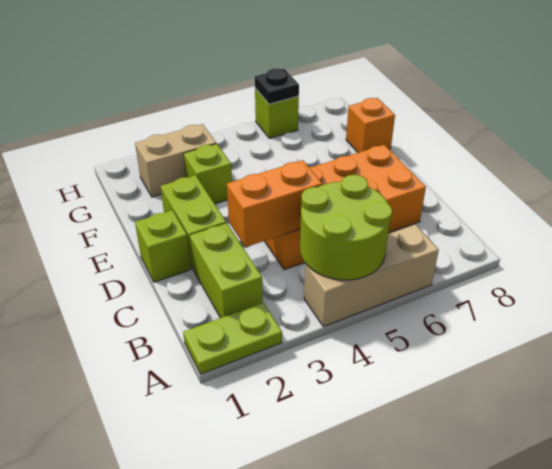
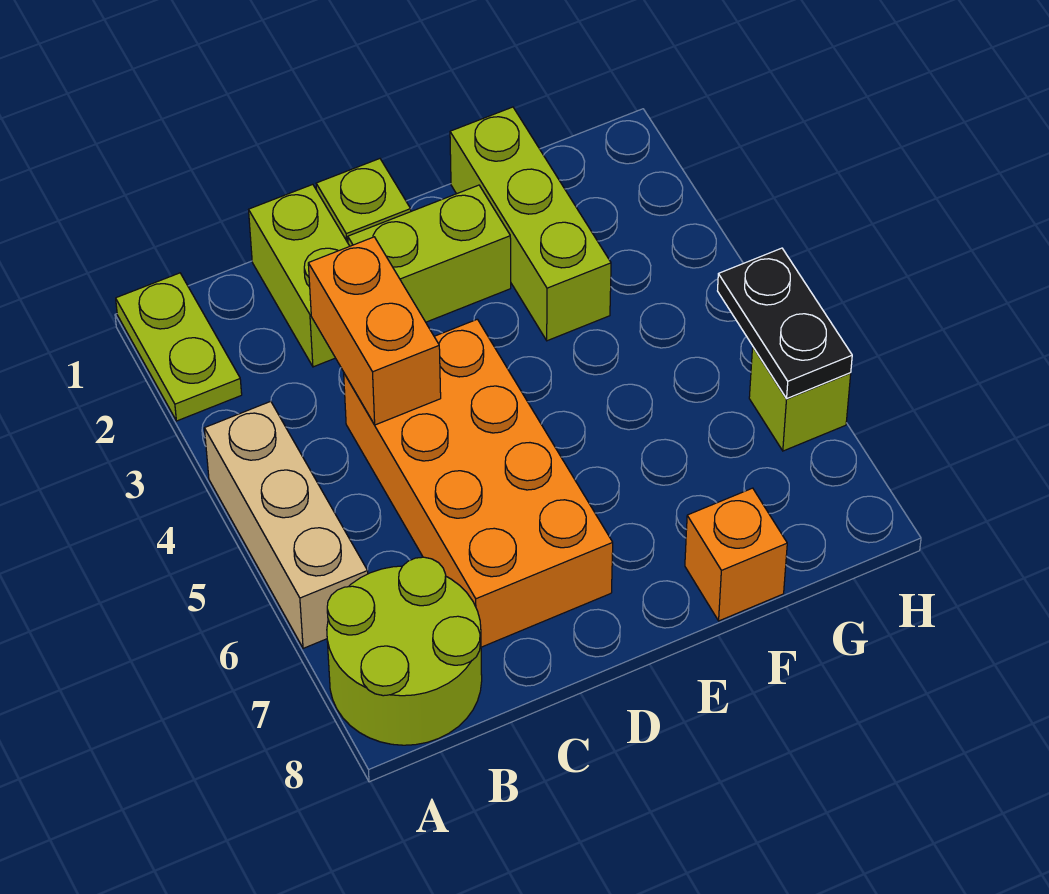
lime round brick A4:B5 level 2 -> lime round brick A7:B8 level 1
lime brick B2:C2 level 1 -> lime brick C1:C2 level 1
lime brick F3 level 1 -> lime brick F1:F3 level 1
tan brick G2:G3 level 1 -> none
black plate H6 level 2 -> black plate H5:H6 level 2

